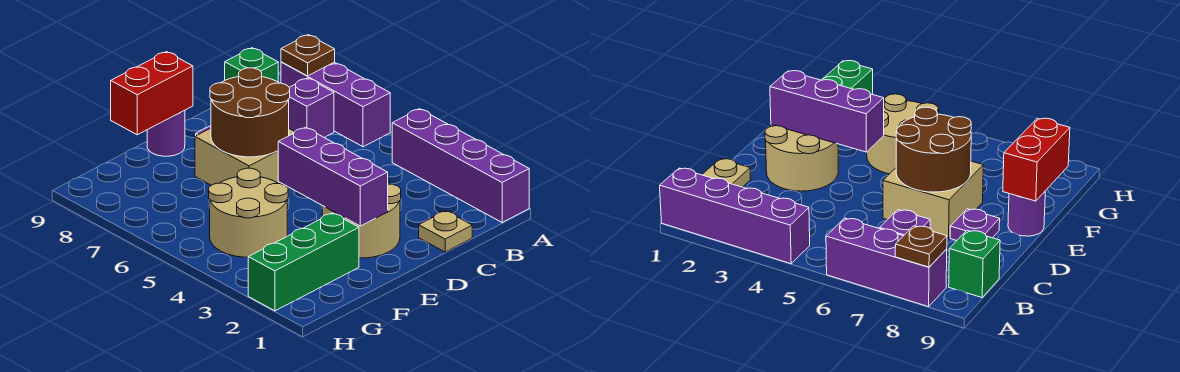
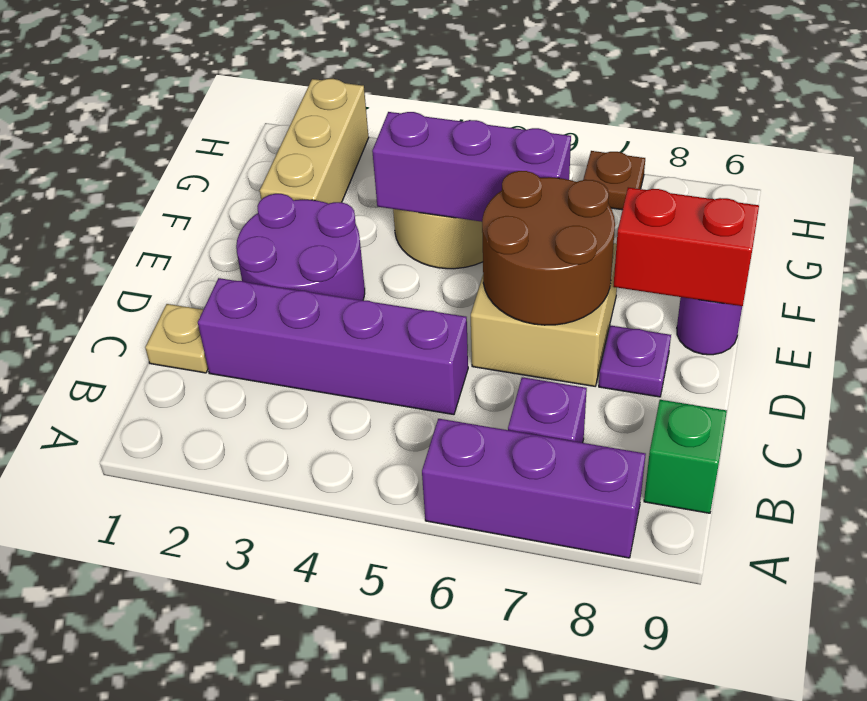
purple brick A1:A4 level 1 -> purple brick C2:C5 level 1
brown plate A8 level 2 -> brown plate H7 level 1
tan round brick D2:E3 level 1 -> purple round brick D2:E3 level 1
purple brick E2:E4 level 2 -> purple brick F4:F6 level 2
red brick E9:F9 level 2 -> red brick E8:E9 level 2
green brick F2:H2 level 1 -> tan brick F2:H2 level 1

